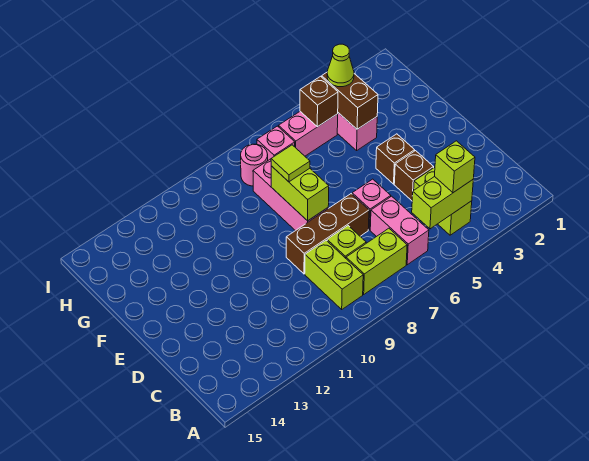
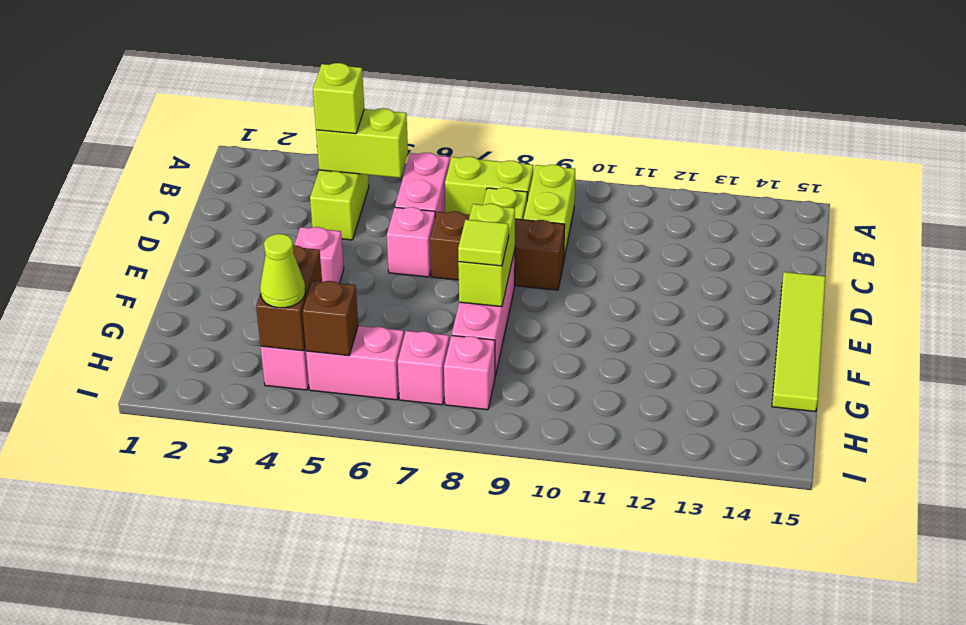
brown brick D4 level 1 -> none
none -> lime tile D15:G15 level 1
brown brick E4 level 1 -> pink brick E4 level 1
pink round brick H8 level 1 -> pink brick H8 level 1

